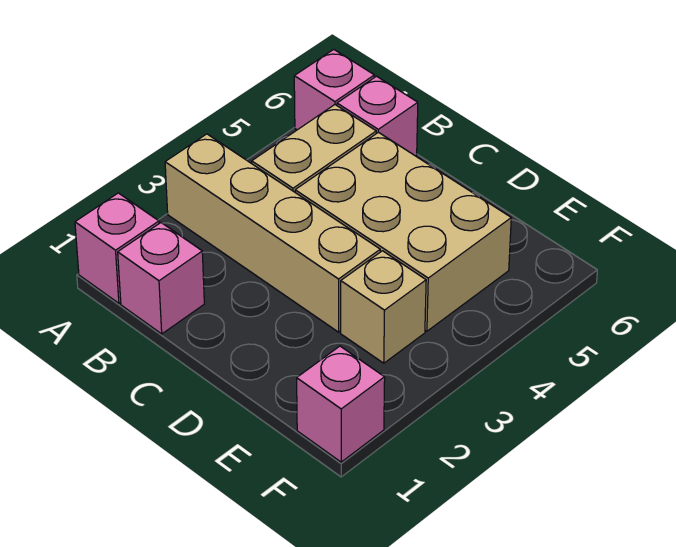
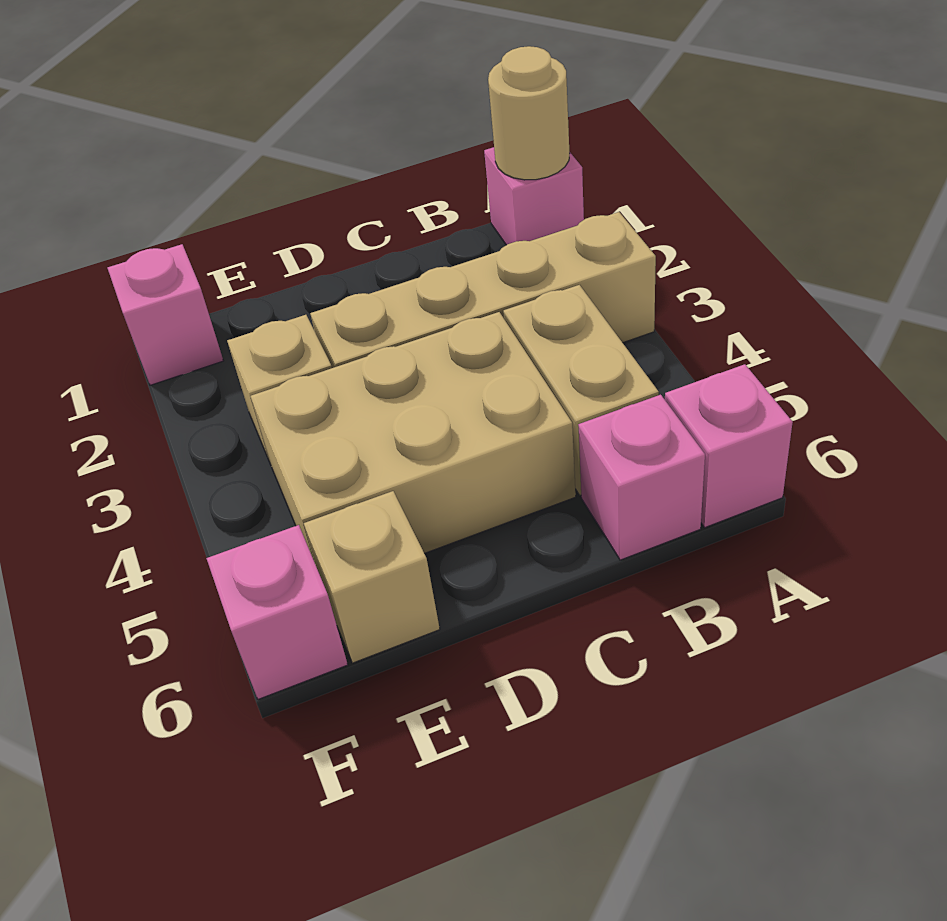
none -> tan round brick A1 level 2
pink brick B1 level 1 -> pink brick F6 level 1
none -> tan brick E6 level 1

